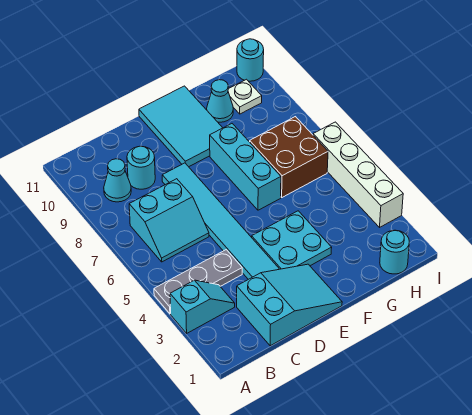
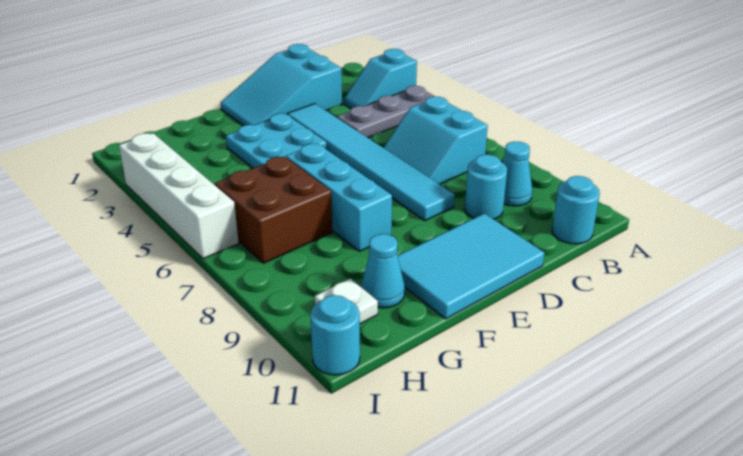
cyan slope B6:C7 level 1 top 7 -> cyan slope B6:C7 level 1 top B
cyan tile E9:F11 level 1 -> cyan tile D10:F11 level 1
cyan round brick H1 level 1 -> cyan round brick B11 level 1

